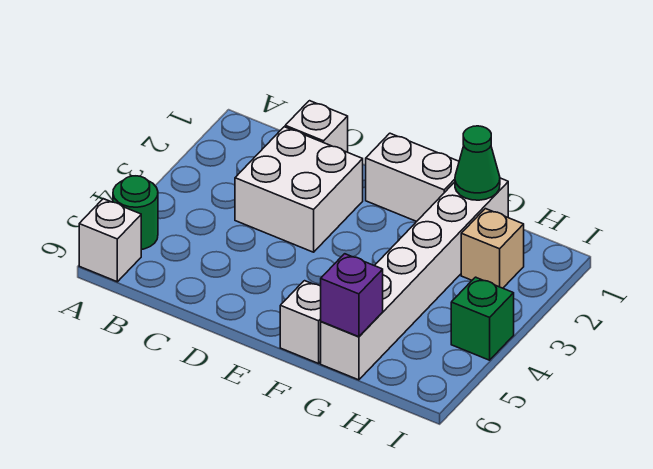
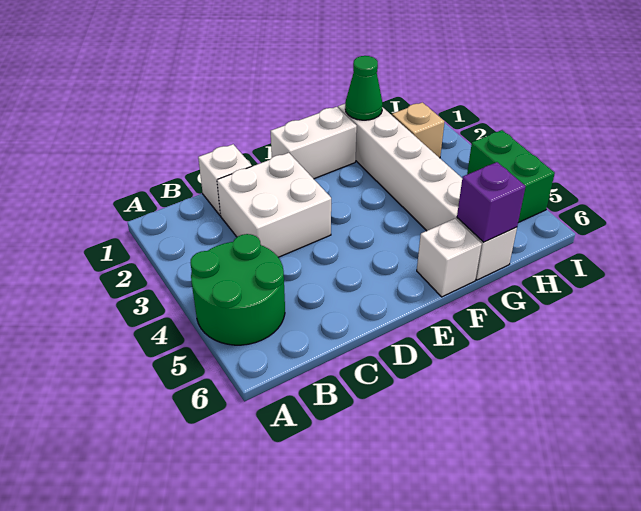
green round brick A5 level 1 -> green round brick A4:B5 level 1
white brick A6 level 1 -> none
green brick I4 level 1 -> green brick I4:I5 level 1

